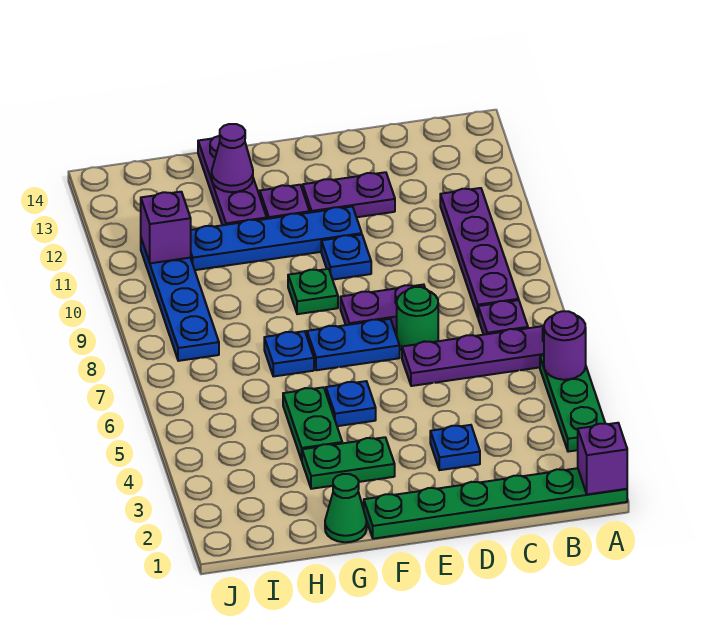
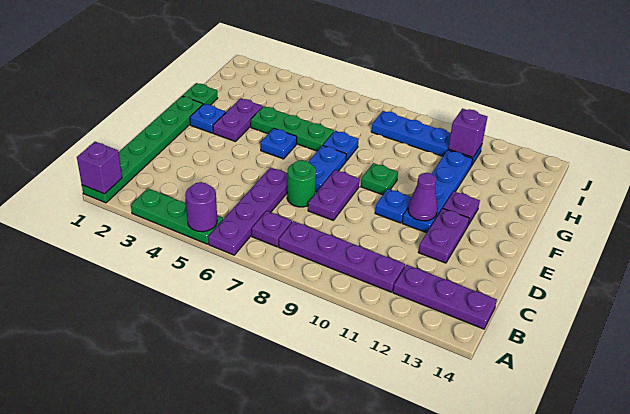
blue plate D3 level 1 -> blue plate F2 level 1
green plate F3:G3 level 1 -> purple plate F3:G3 level 1
green cone G1 level 1 -> green plate G1 level 1
green plate G4:G5 level 1 -> green plate G4:G6 level 1
purple plate G12:G14 level 1 -> purple plate B12:B14 level 1
purple cone G13 level 2 -> purple cone E11 level 2

